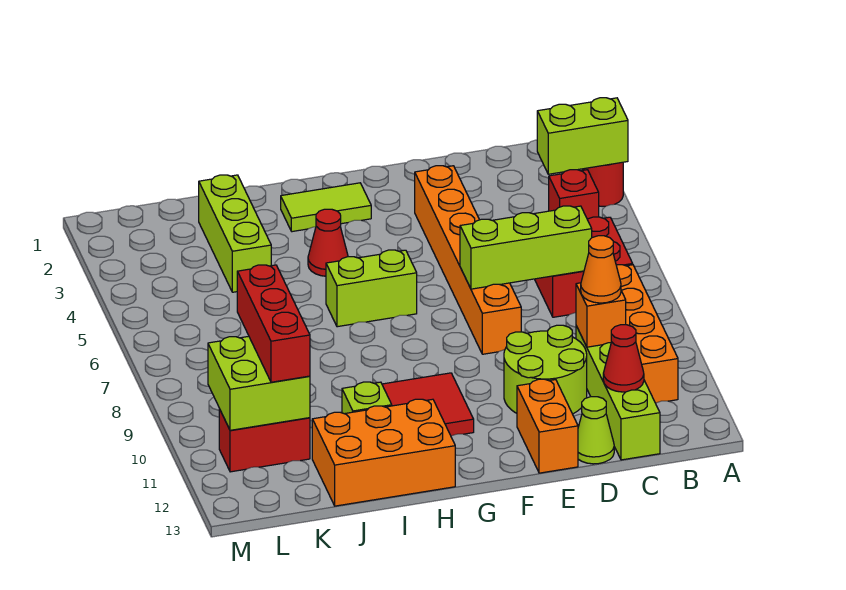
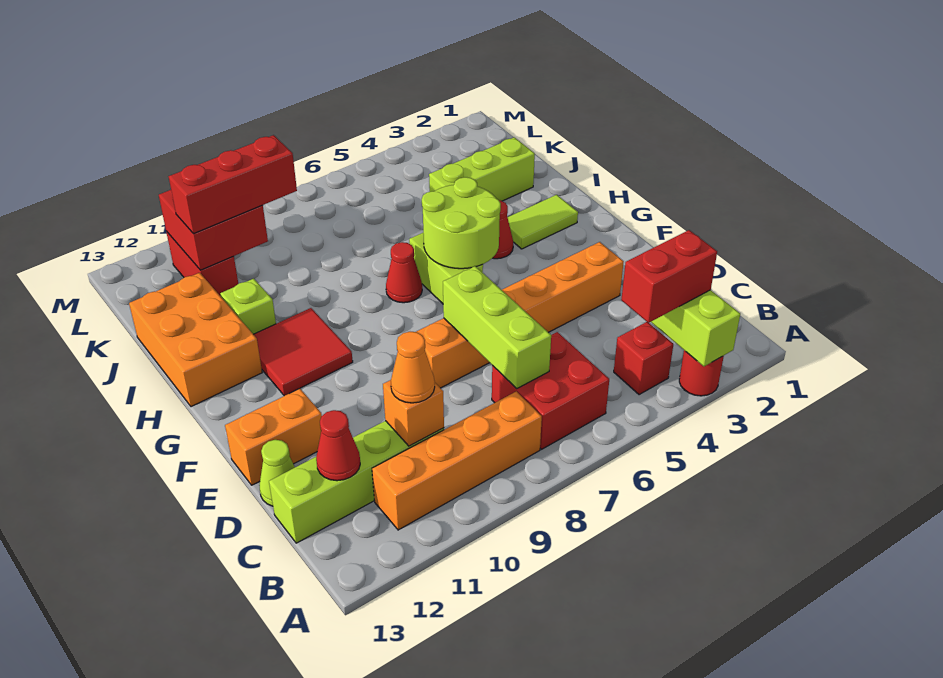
none -> red brick B3:B4 level 3
lime round brick D10:E11 level 1 -> lime round brick G5:H6 level 2
lime tile G2:H2 level 1 -> lime tile H2:H3 level 1
none -> red cone H7 level 1
lime brick K10:L11 level 2 -> red brick K10:L11 level 2

